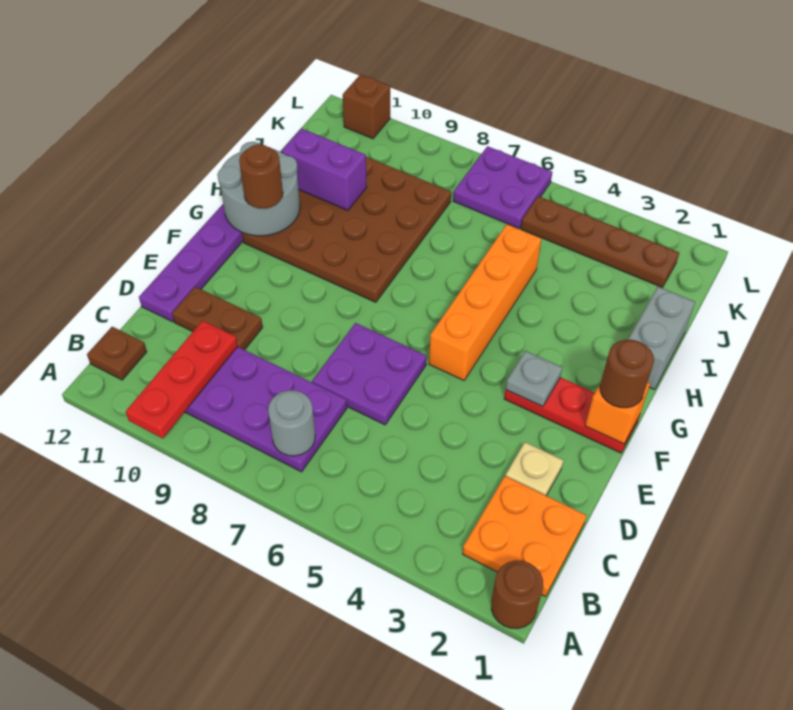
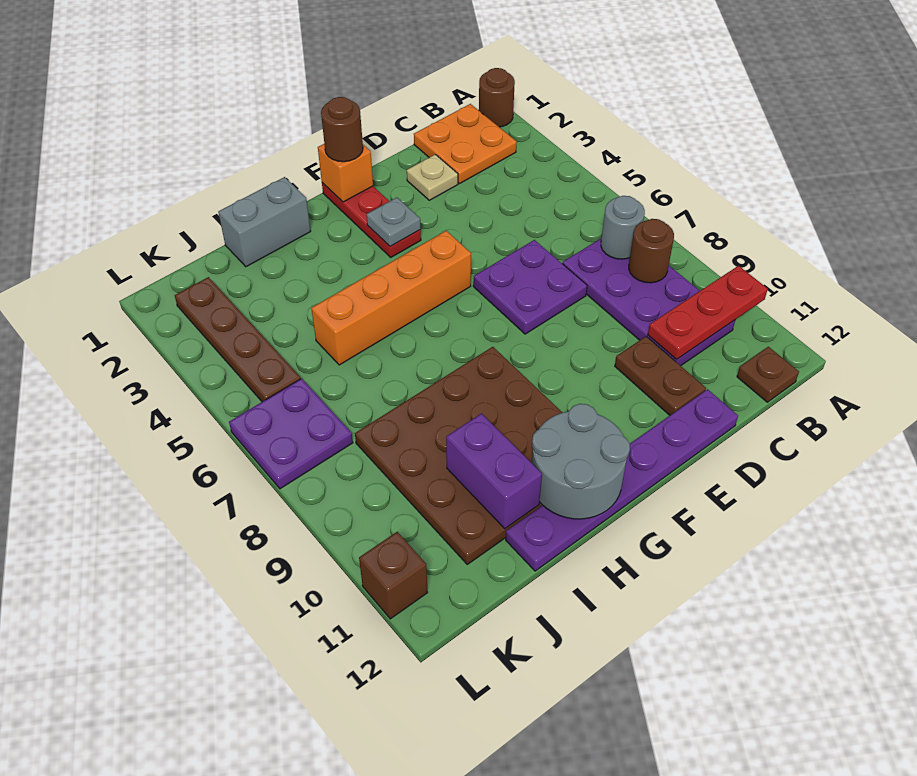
brown round brick G11 level 3 -> brown round brick B8 level 2

